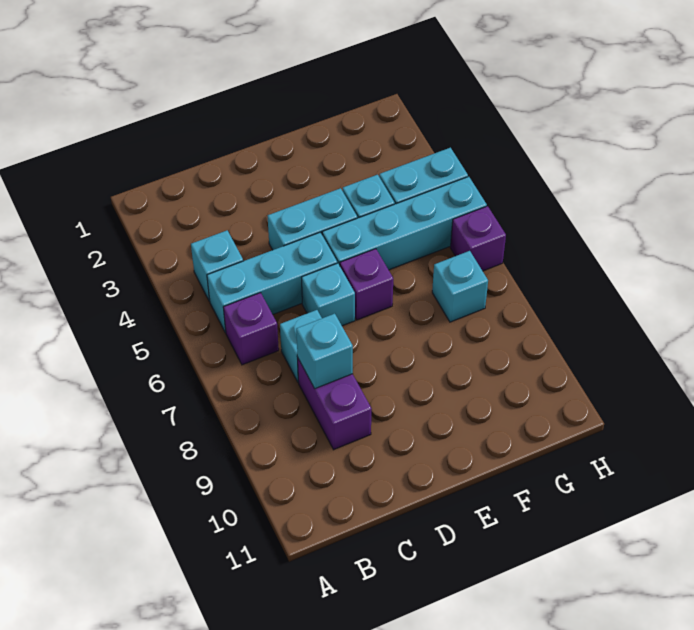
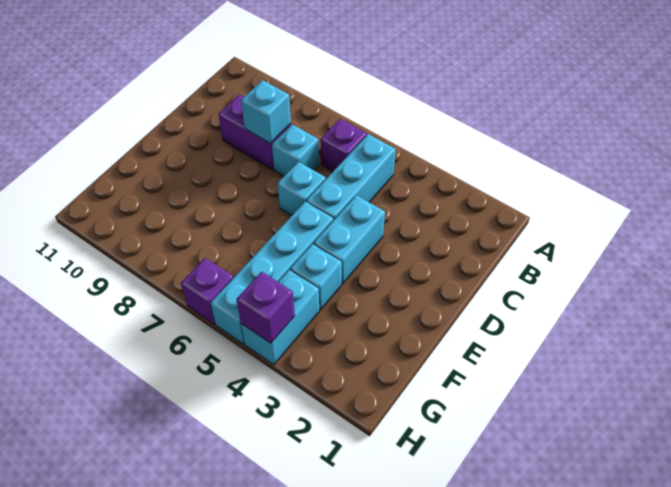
cyan brick B4 level 1 -> none
purple brick E6 level 1 -> purple brick H4 level 2
cyan brick G7 level 1 -> none

